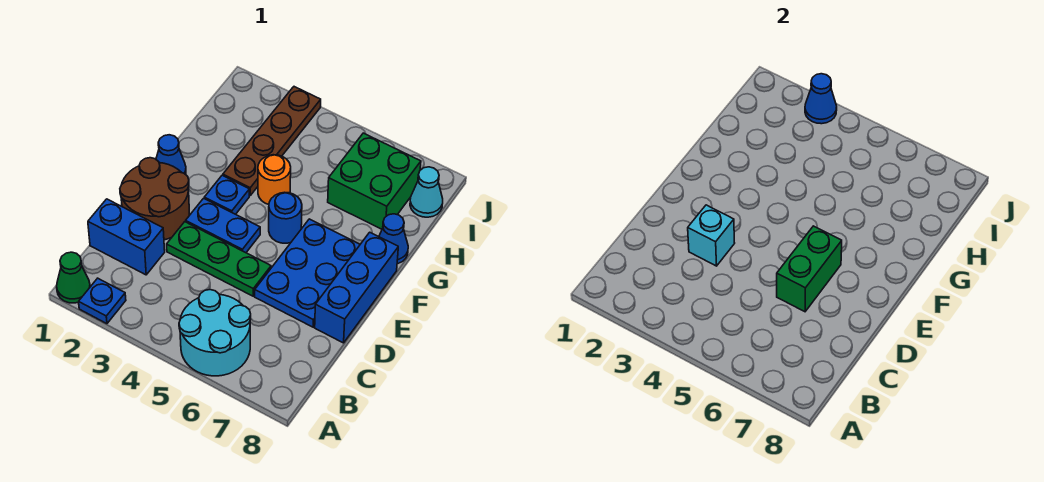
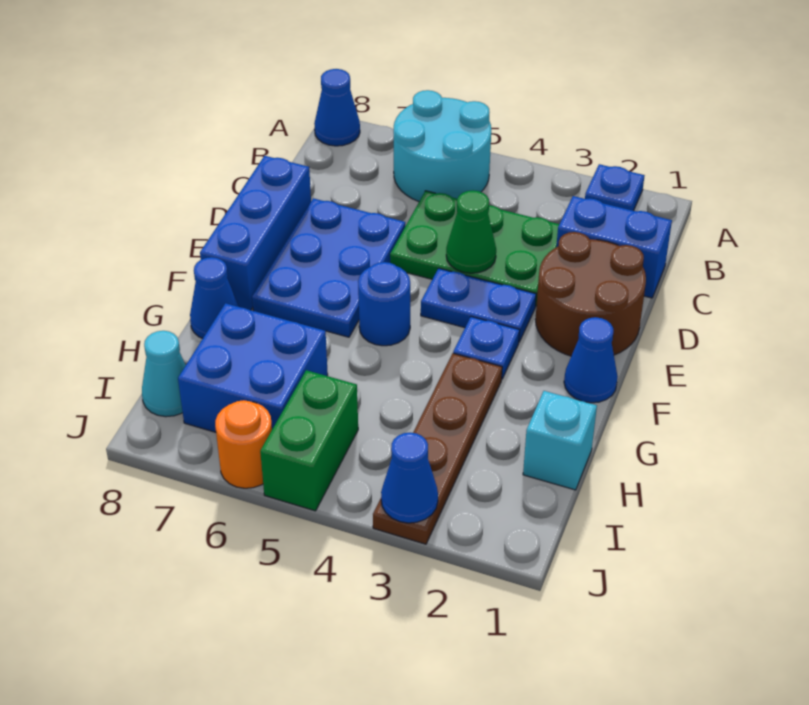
green cone A1 level 1 -> green cone D4 level 2
none -> blue cone A8 level 1
green plate D3:D5 level 1 -> green plate C3:D5 level 1
cyan brick D3 level 2 -> cyan brick H1 level 1
green brick D6:E6 level 2 -> green brick I5:J5 level 1
orange round brick G4 level 1 -> orange round brick J6 level 1
green brick H6:I7 level 1 -> blue brick H6:I7 level 1

